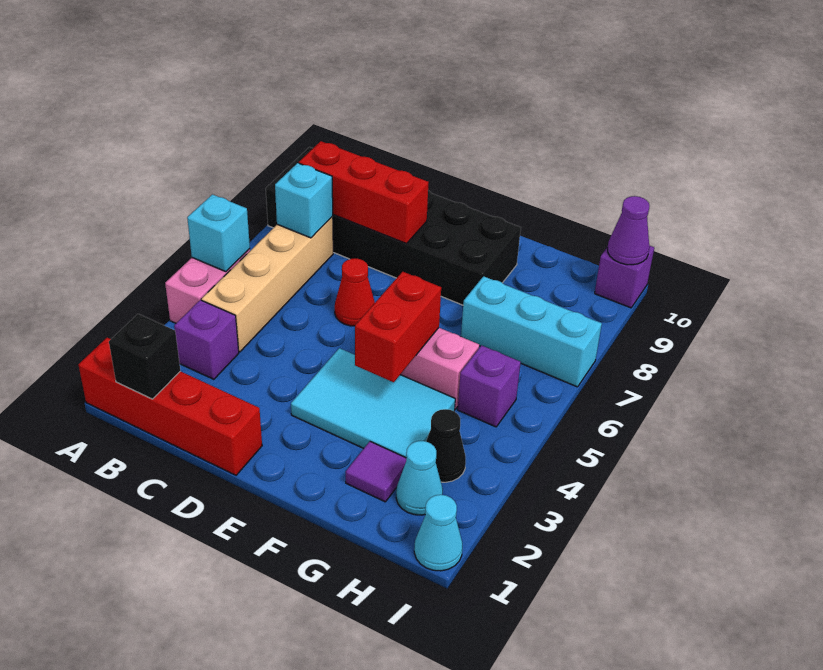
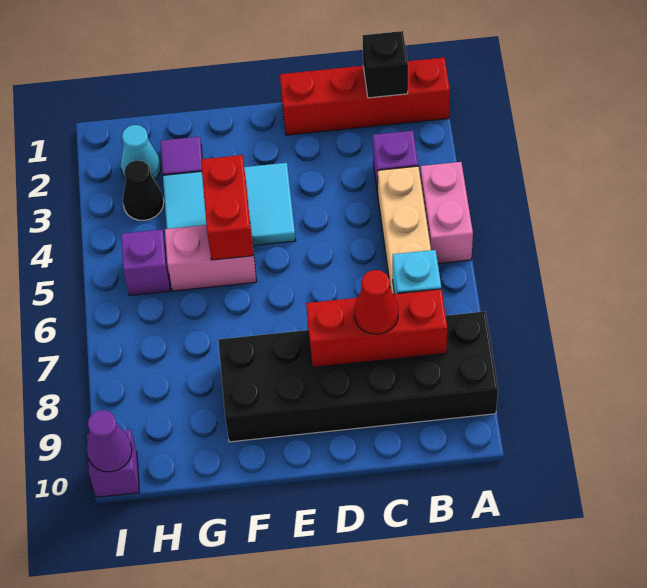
cyan brick A5 level 2 -> none
red cone D6 level 1 -> red cone C8 level 3
cyan brick G7:I7 level 1 -> none
cyan cone I1 level 1 -> none

